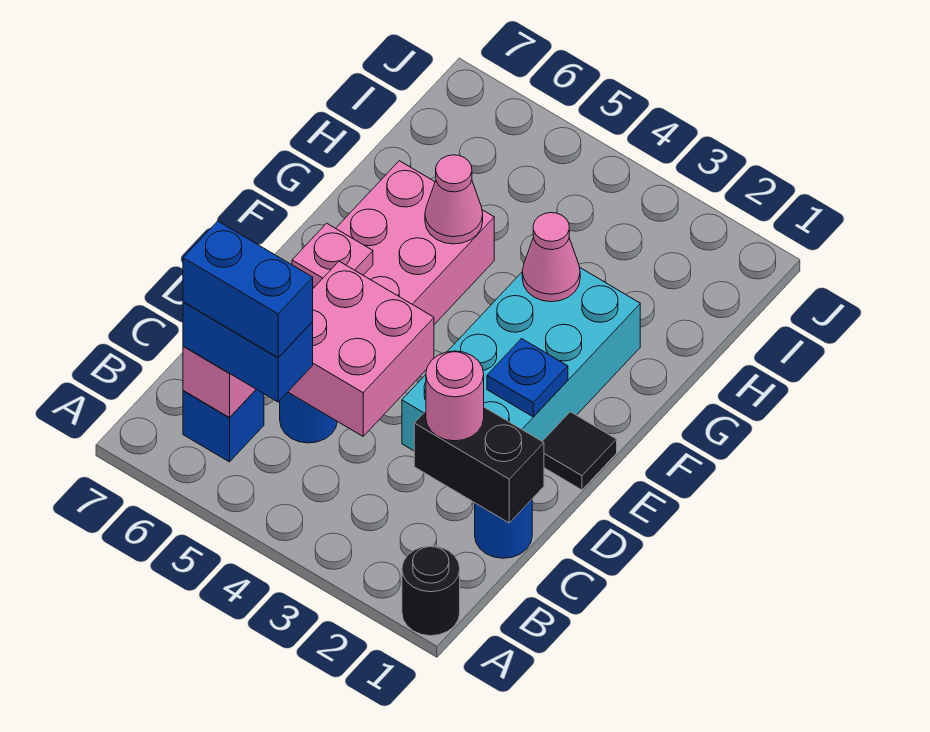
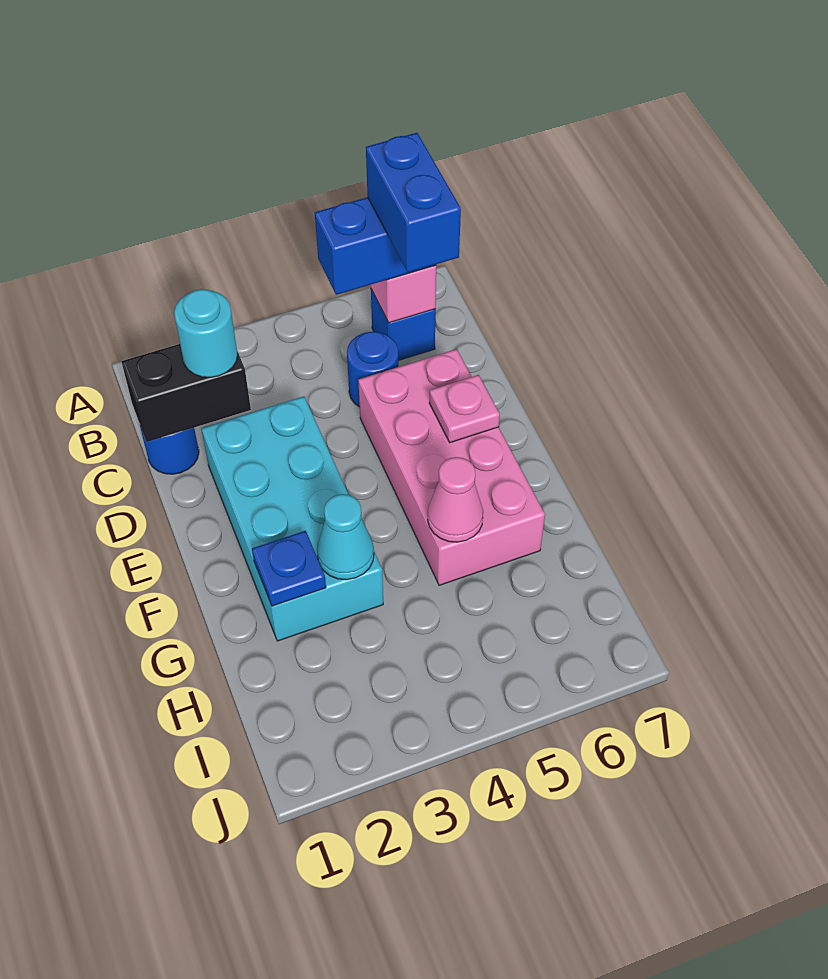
black round brick A1 level 1 -> none
blue brick B5:B6 level 4 -> blue brick B6:C6 level 4
pink round brick C2 level 3 -> cyan round brick C2 level 3
pink brick C4:D5 level 2 -> none
black tile E1 level 1 -> none
blue plate E2 level 2 -> blue plate G2 level 2
pink cone G3 level 2 -> cyan cone G3 level 2

